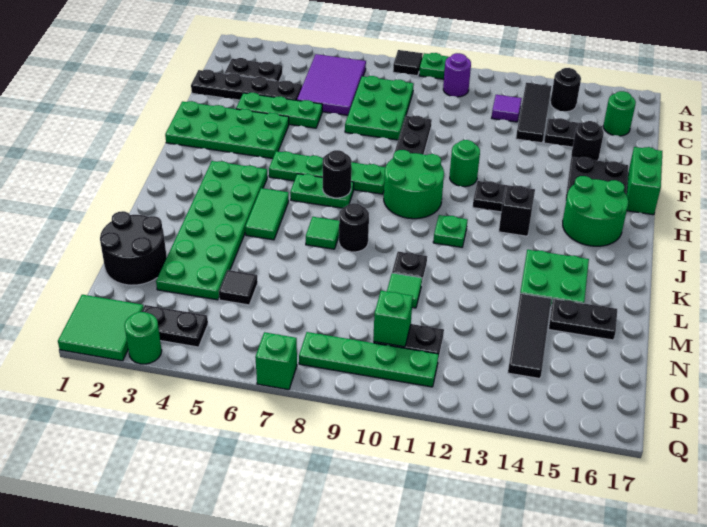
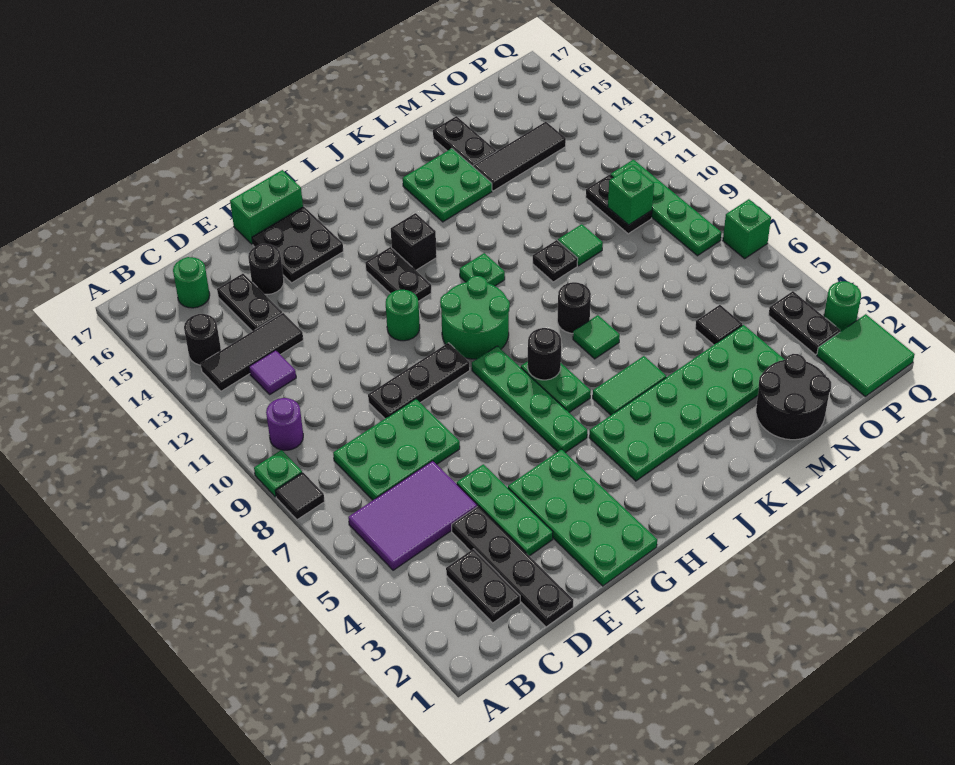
green round brick H15:I16 level 1 -> none

